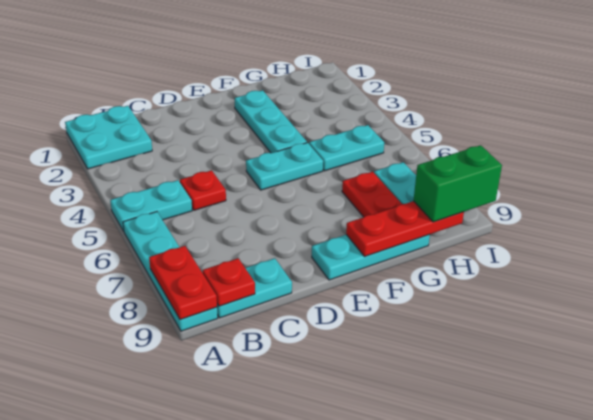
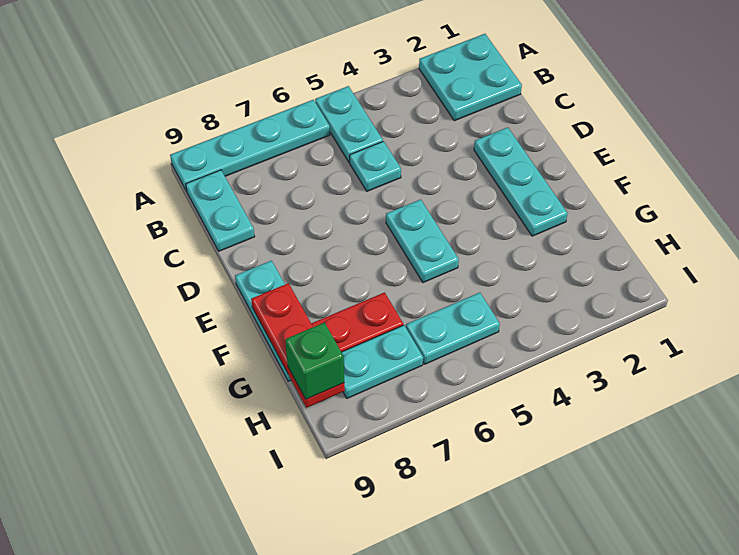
red plate A8:A9 level 2 -> none
red plate B9 level 2 -> none
red plate C5 level 1 -> cyan plate C5 level 1
cyan plate F2:F4 level 1 -> cyan plate D2:F2 level 1
cyan plate G5:H5 level 1 -> cyan plate H5:H6 level 1
green brick H9:I9 level 3 -> green brick H9 level 3

